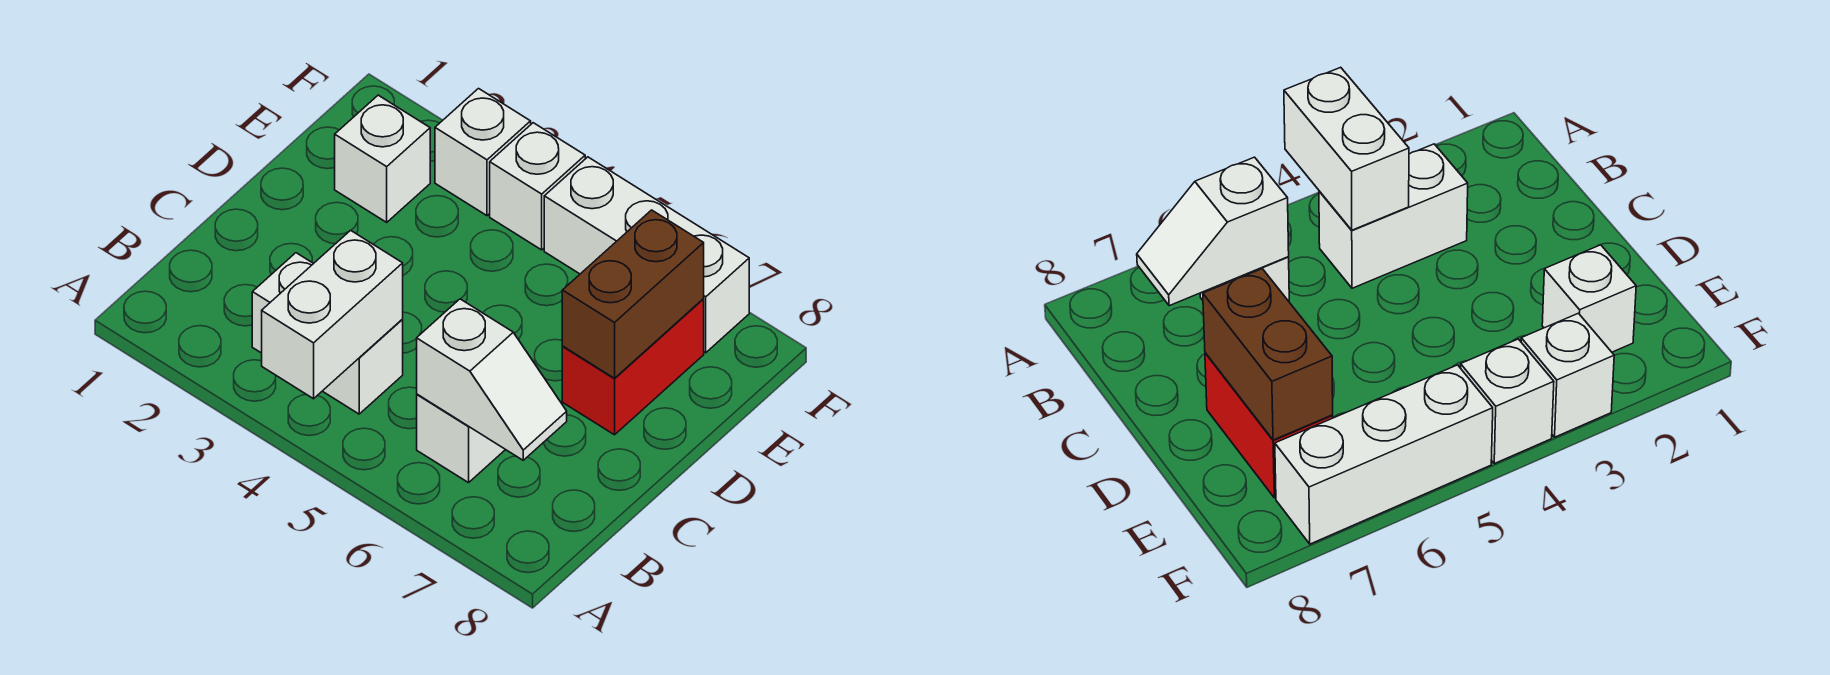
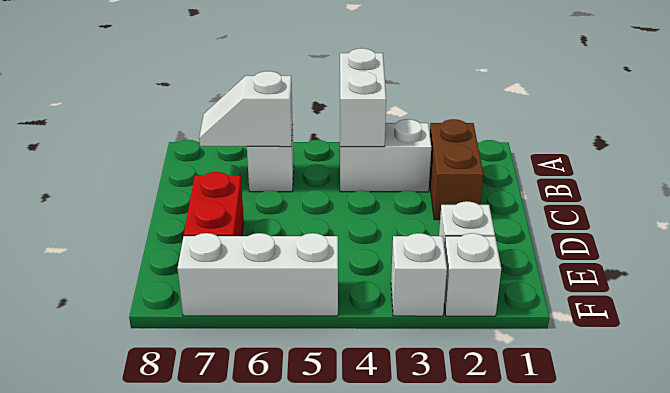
brown brick D7:E7 level 2 -> brown brick B2:C2 level 1
white brick F4 level 1 -> white brick F2 level 1

